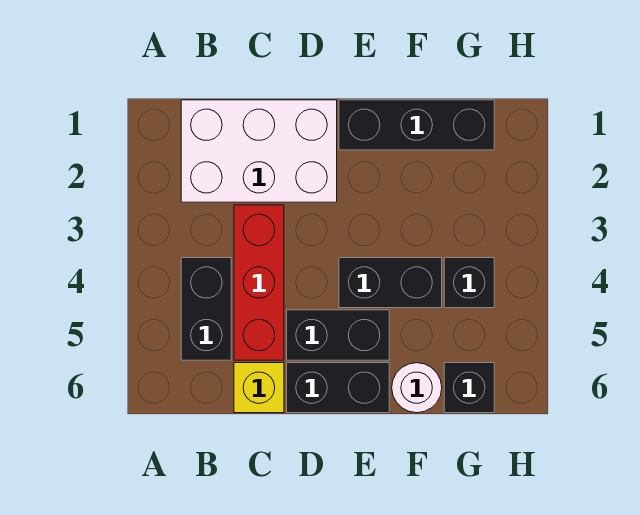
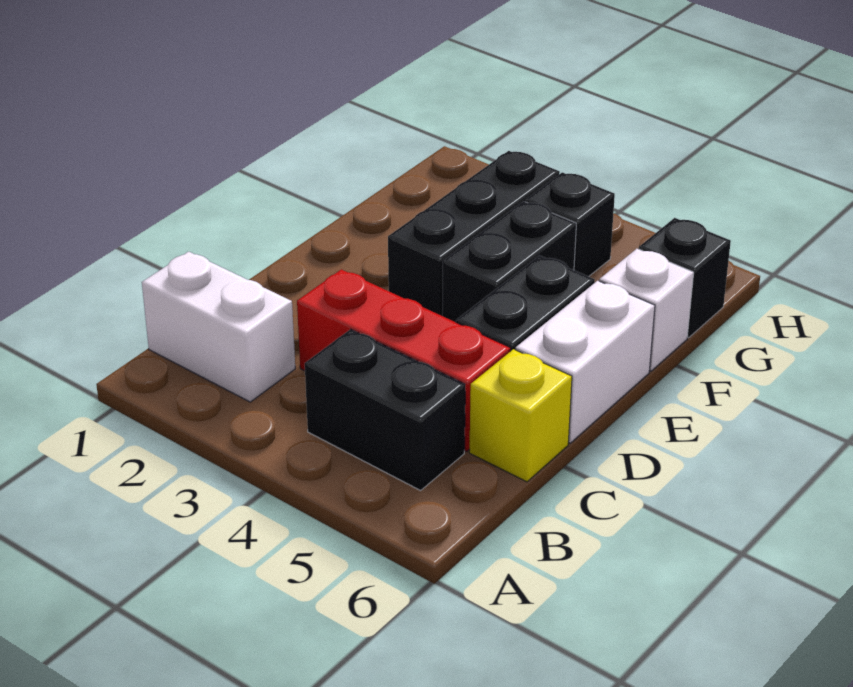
white brick B1:D2 level 1 -> white brick B1:B2 level 1
black brick D6:E6 level 1 -> white brick D6:E6 level 1
black brick E1:G1 level 1 -> black brick E3:G3 level 1
white round brick F6 level 1 -> white brick F6 level 1

